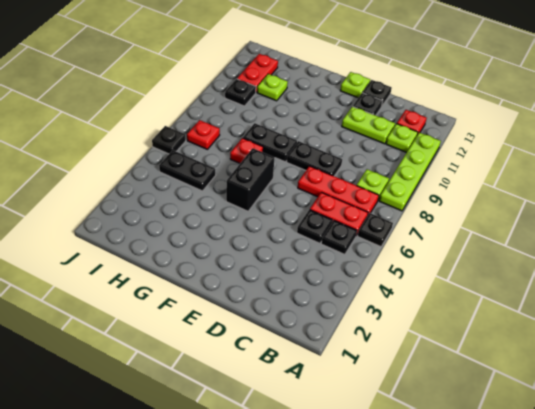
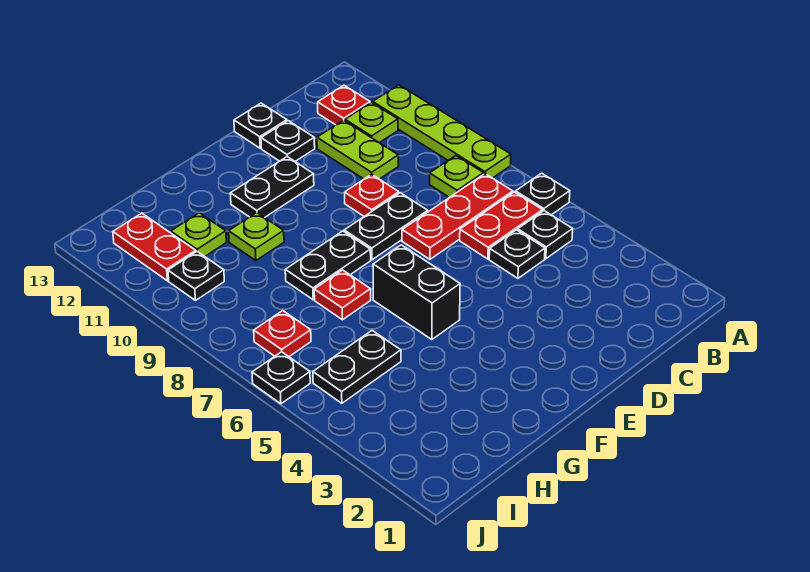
lime plate C11:D11 level 1 -> lime plate C10:C11 level 1
none -> red plate D9 level 1
none -> black plate E11:F11 level 1
lime plate E13 level 1 -> lime plate G10 level 1

